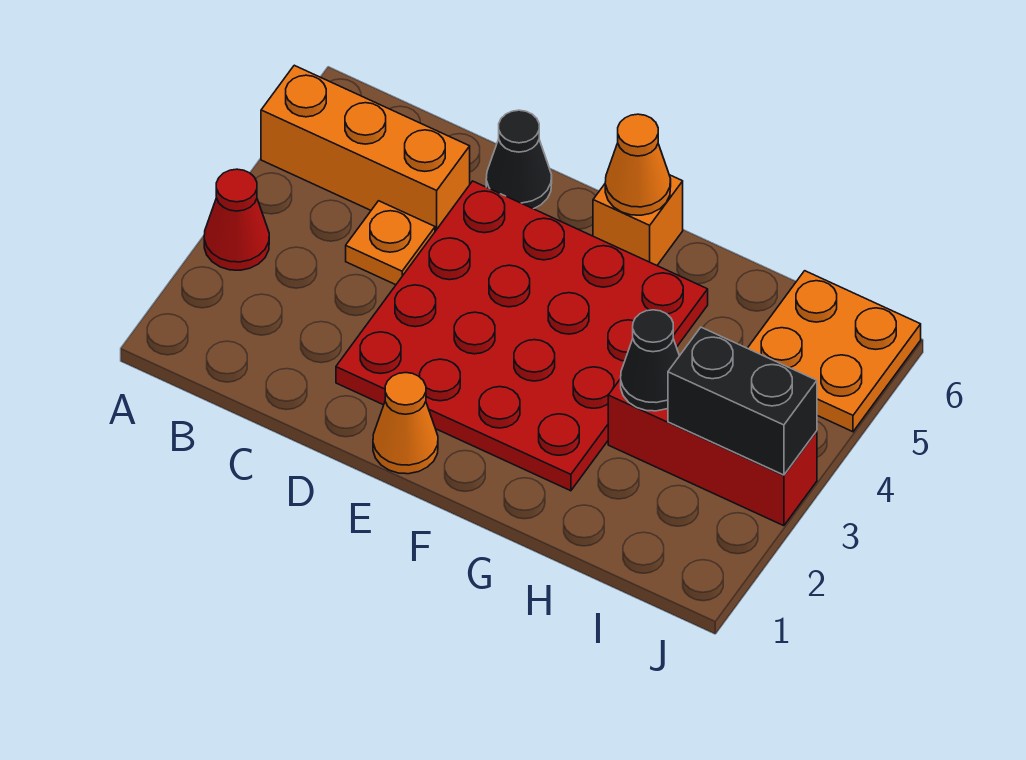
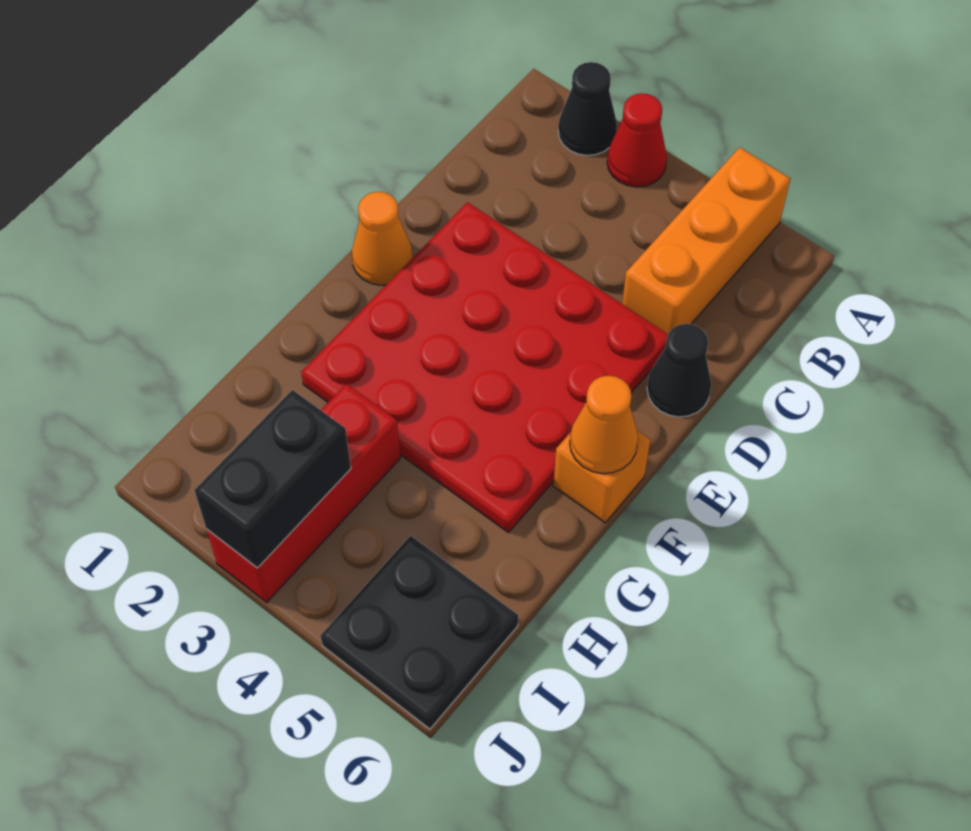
orange plate C4 level 1 -> none
black cone H3 level 2 -> black cone A2 level 1
orange plate I5:J6 level 1 -> black plate I5:J6 level 1

